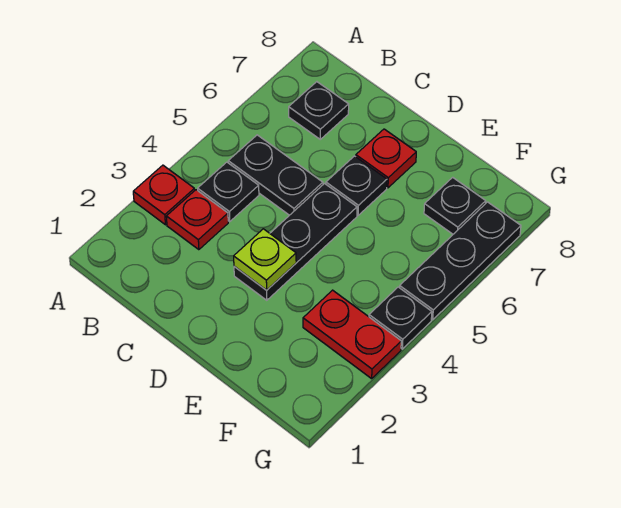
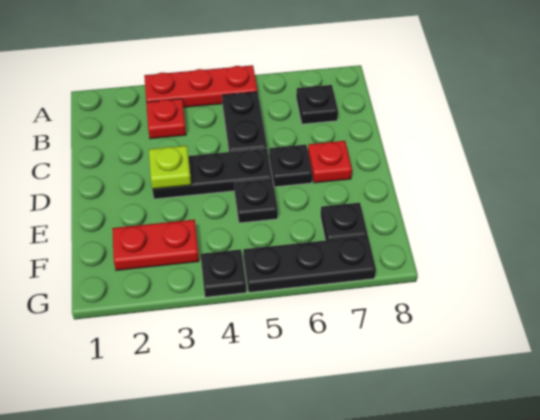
red plate A3 level 1 -> red plate A3:A5 level 1
black plate B4 level 1 -> black plate E5 level 1
red plate F3:G3 level 1 -> red plate F2:F3 level 1

